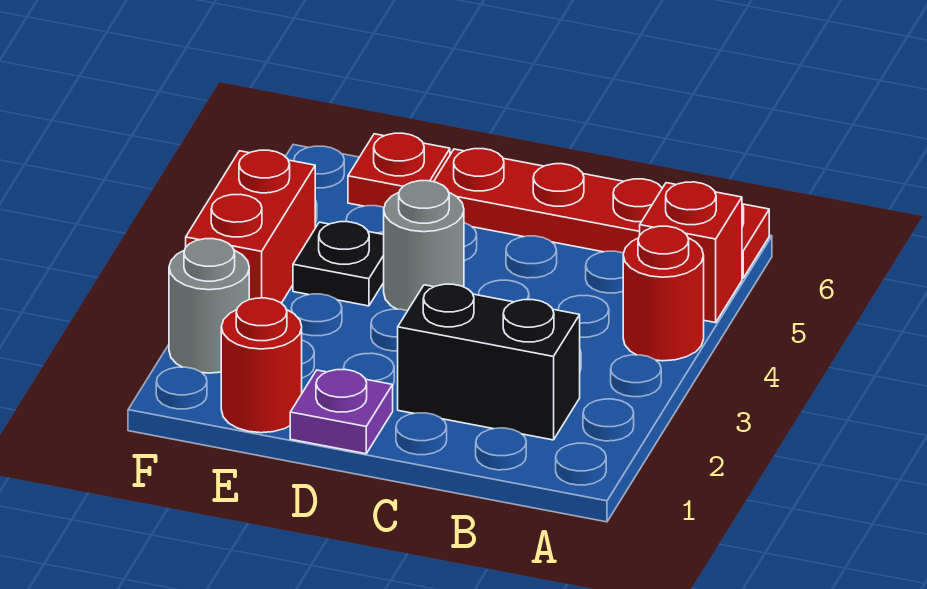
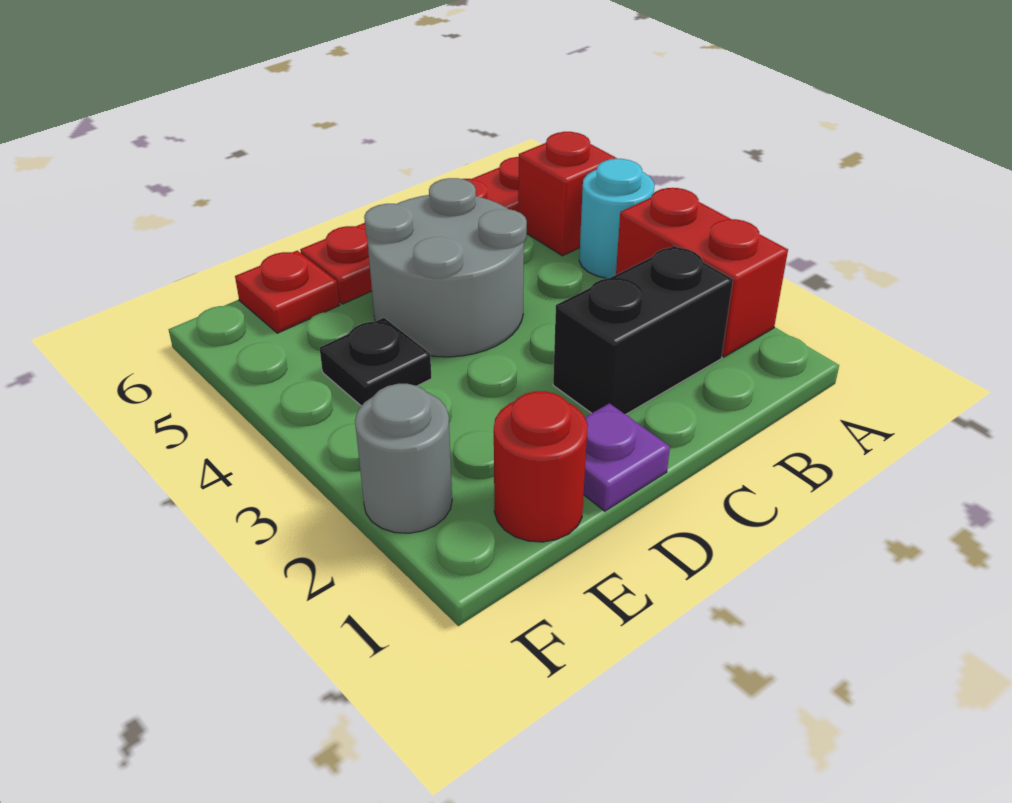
red round brick A4 level 1 -> cyan round brick A4 level 1
grey round brick D4 level 1 -> grey round brick C4:D5 level 1
red brick F3:F4 level 1 -> red brick A2:A3 level 1

